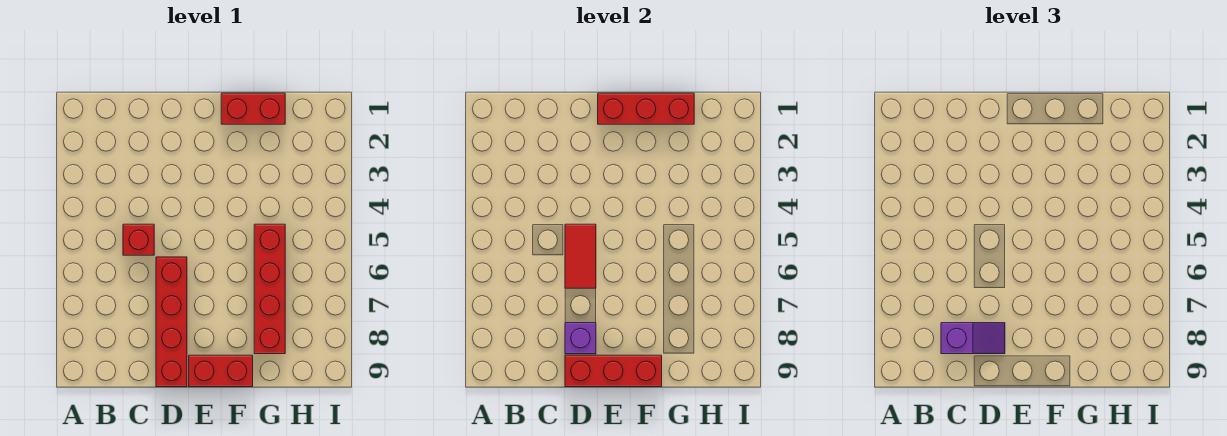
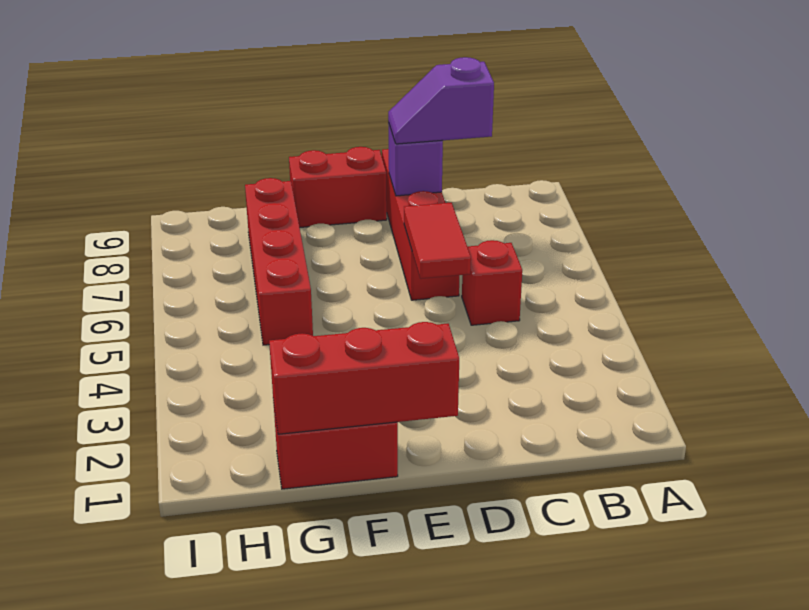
red brick D9:F9 level 2 -> none

